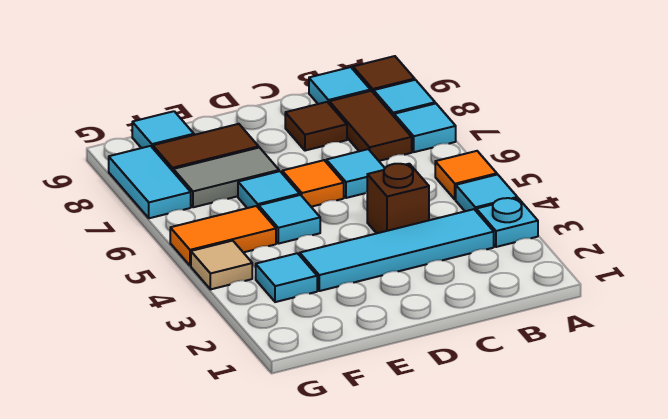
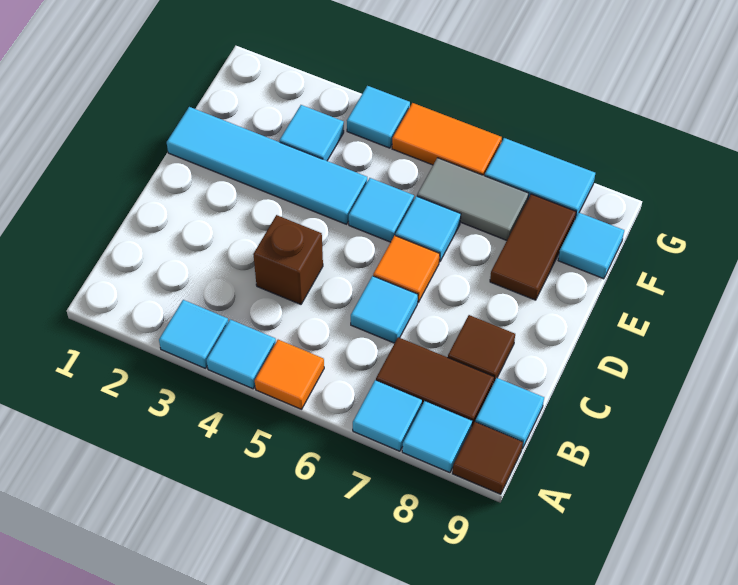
cyan plate A3 level 1 -> cyan tile A3 level 1
cyan tile B3:E3 level 1 -> cyan tile E1:E4 level 1
grey tile E7:F7 level 1 -> grey tile F6:F7 level 1
orange tile F5:G5 level 1 -> orange tile G5:G6 level 1
tan tile G4 level 1 -> cyan tile G4 level 1

